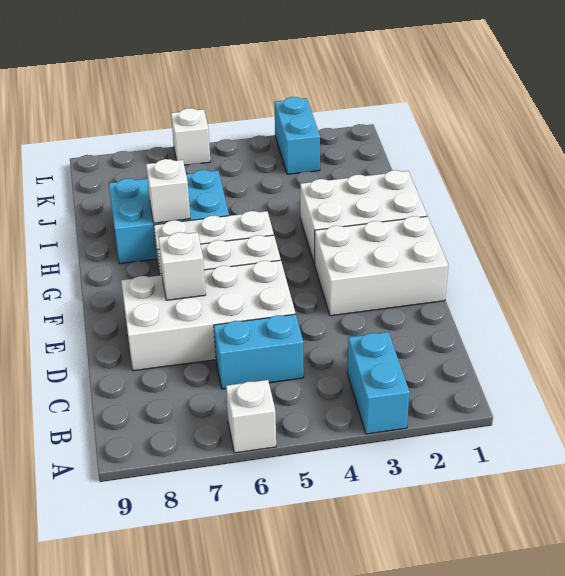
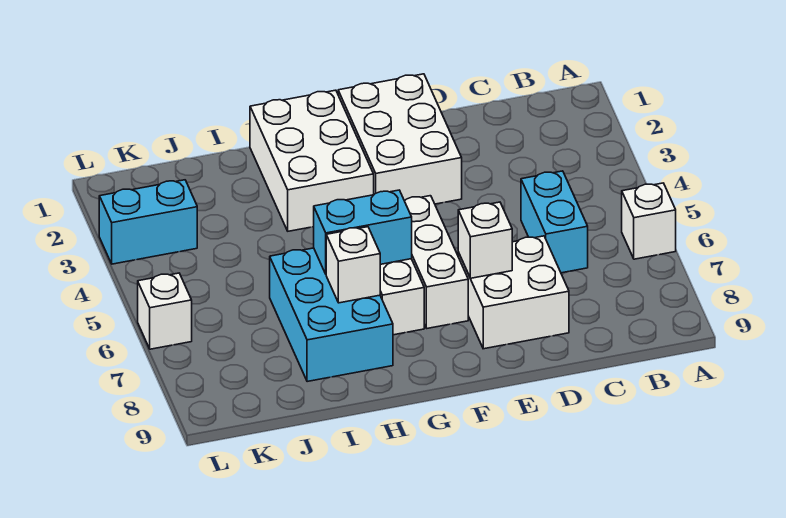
cyan brick A3:B3 level 1 -> cyan brick G6:H6 level 2
white brick D5:E8 level 1 -> white brick D7:E8 level 1

